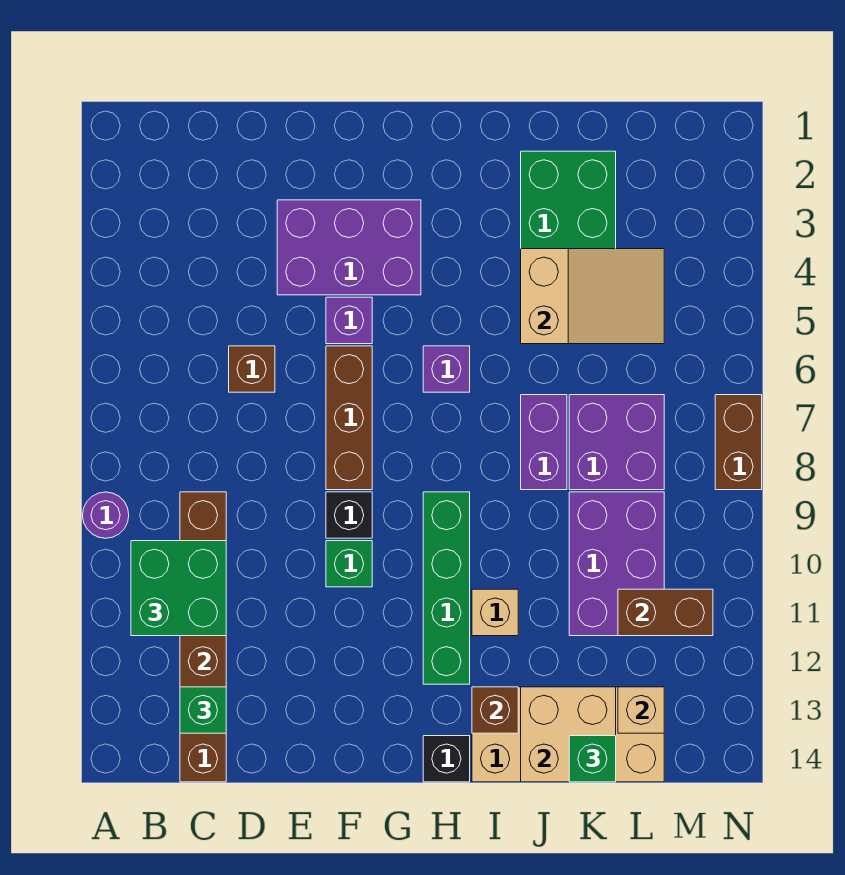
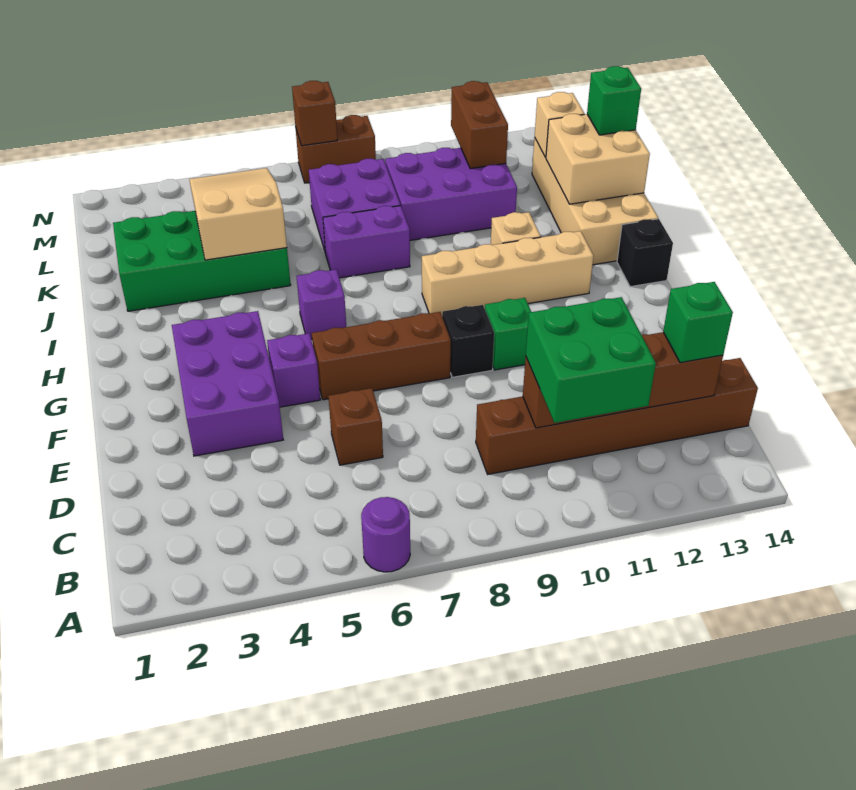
purple round brick A9 level 1 -> purple round brick A6 level 1
green brick H9:H12 level 1 -> tan brick H9:H12 level 1
brown brick I13 level 2 -> brown brick N7 level 2

